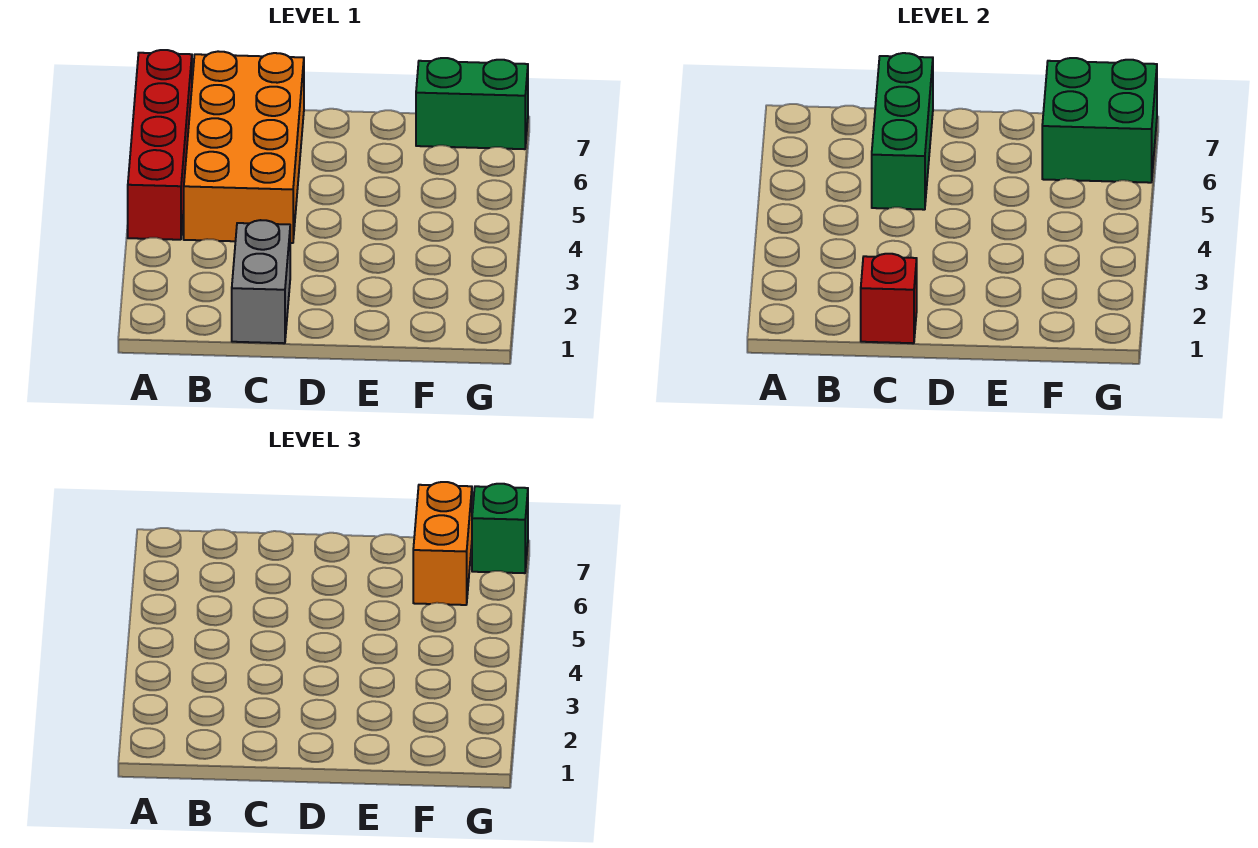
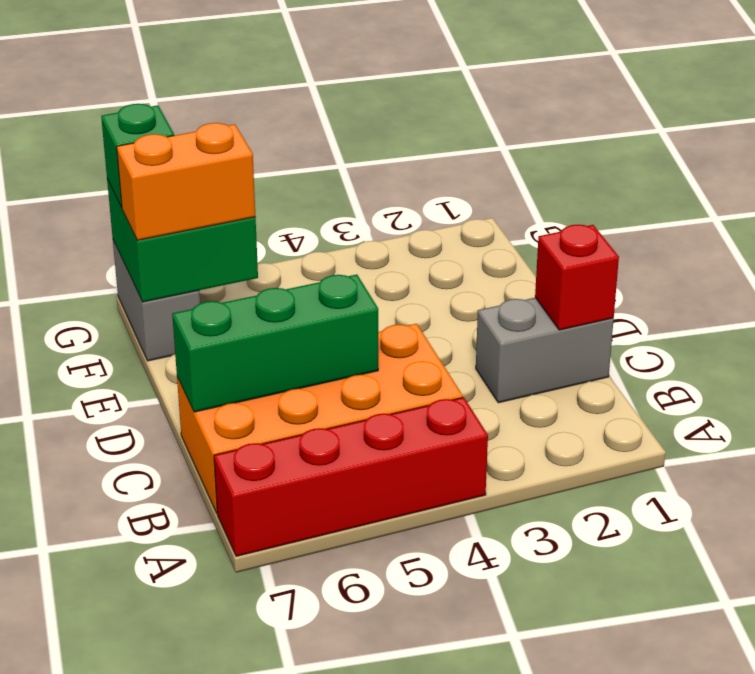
green brick F7:G7 level 1 -> grey brick F7:G7 level 1

